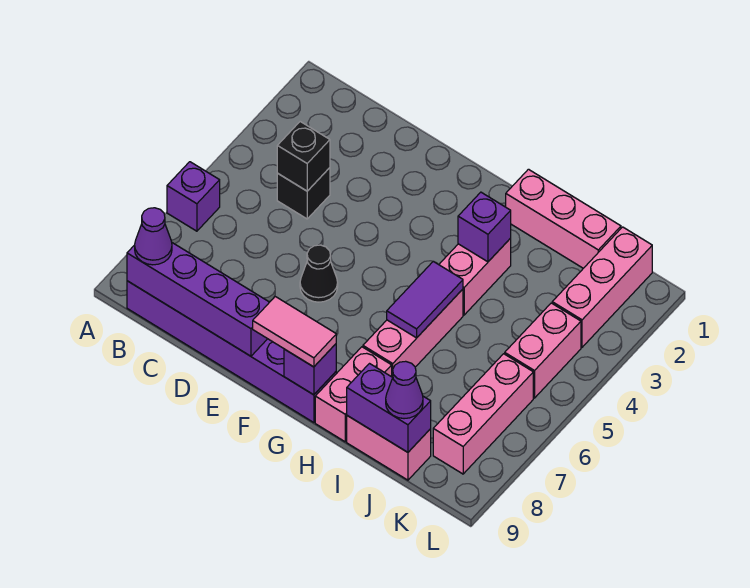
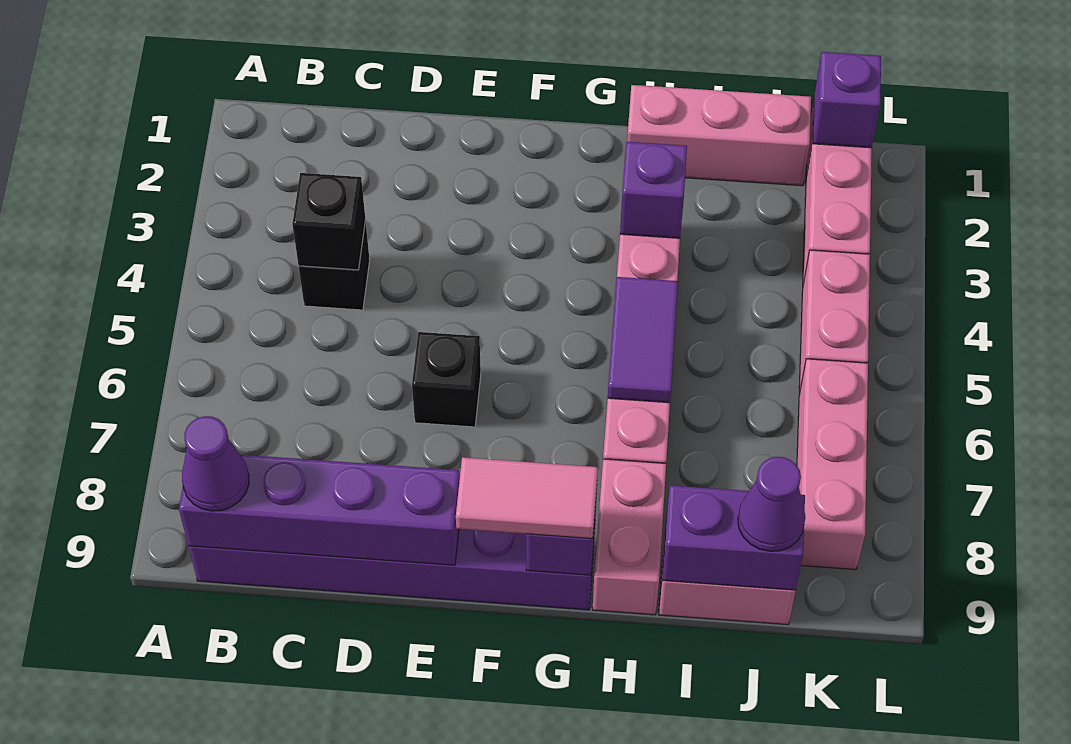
purple brick A6 level 1 -> purple brick K1 level 2
black cone E6 level 1 -> black brick E6 level 1

